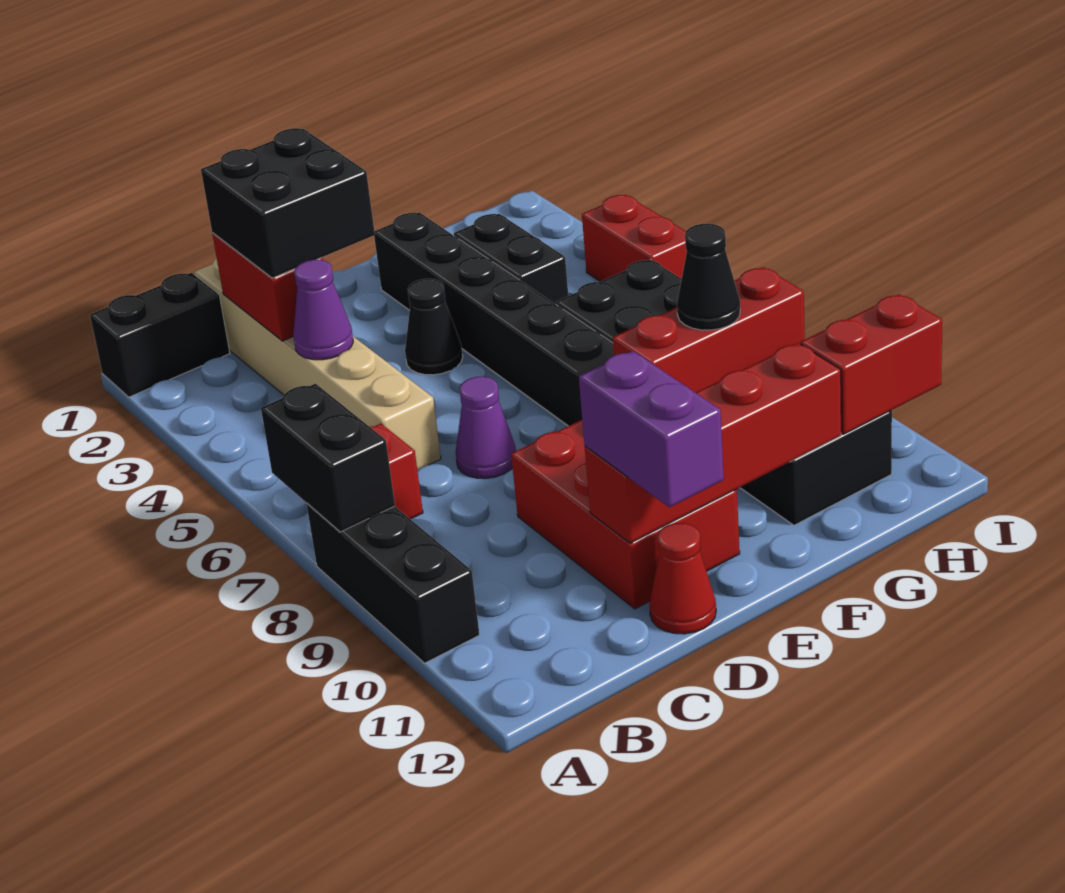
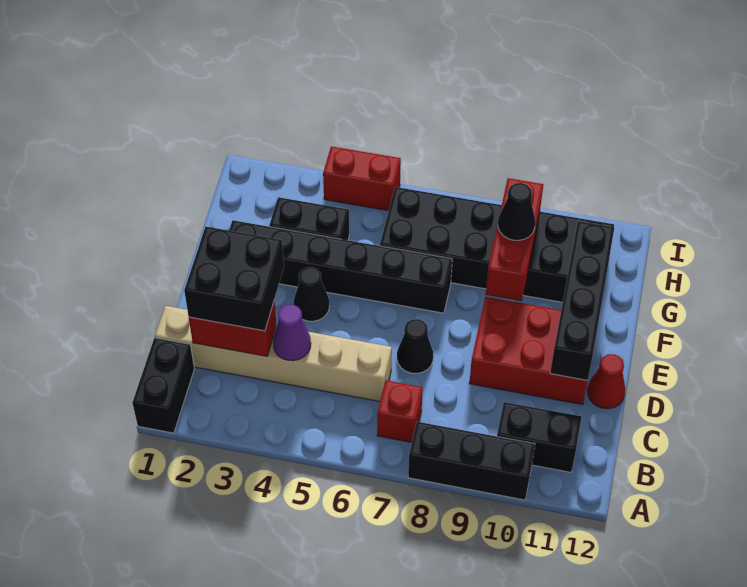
black brick A7:A8 level 2 -> black brick B10:B11 level 1
purple cone D7 level 1 -> black cone D7 level 1
red brick D11:G11 level 2 -> black brick D11:G11 level 2
purple brick D11:D12 level 3 -> none
red brick H11:I11 level 2 -> none

